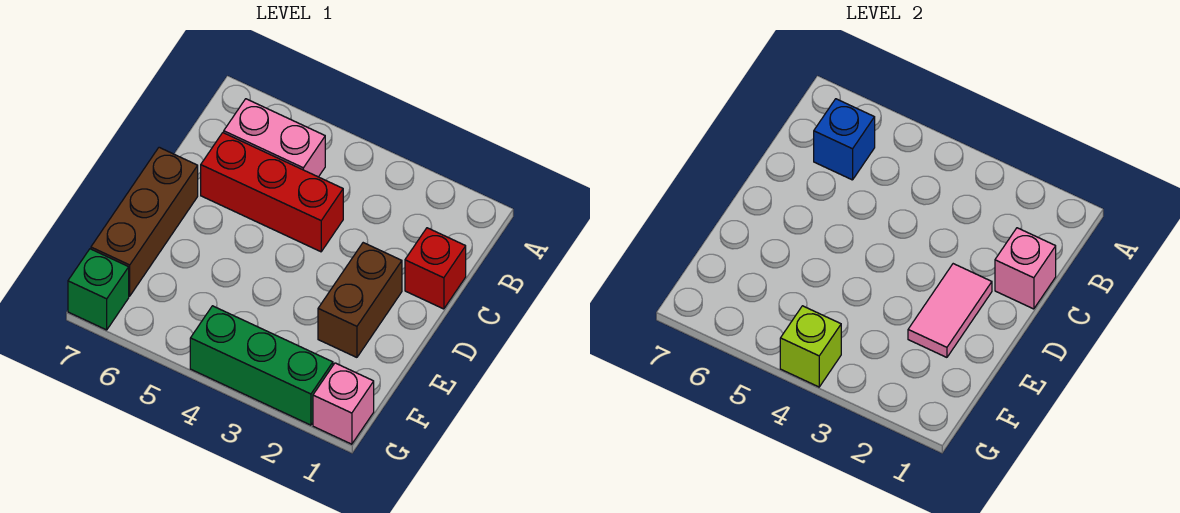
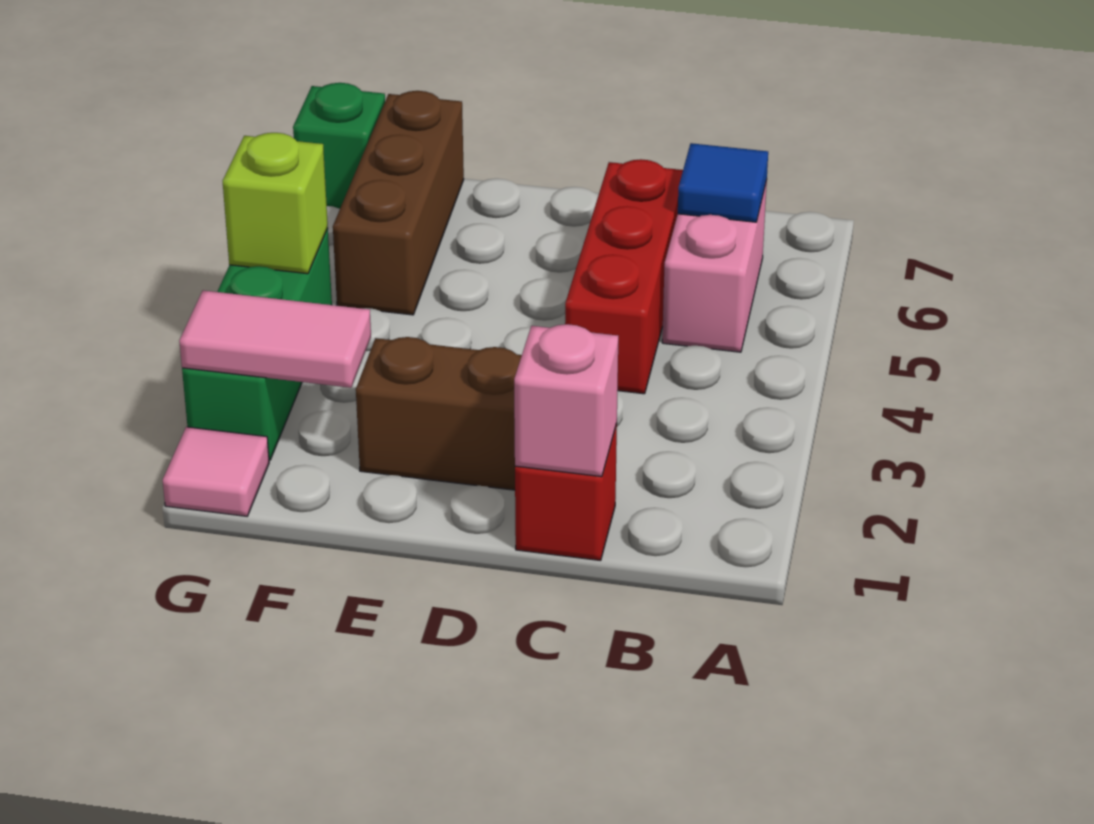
blue brick B6 level 2 -> blue tile B6 level 2
pink tile D2:E2 level 2 -> pink tile F2:G2 level 2
brown brick D7:F7 level 1 -> brown brick F5:F7 level 1
pink brick G1 level 1 -> pink tile G1 level 1

